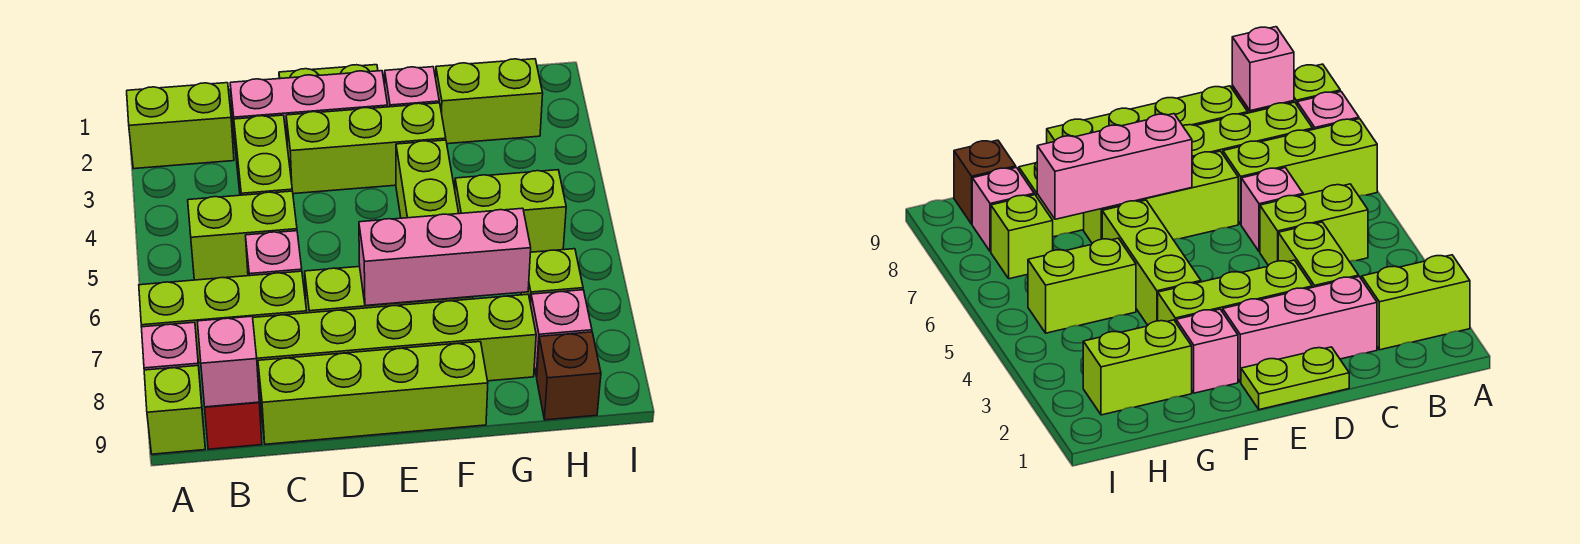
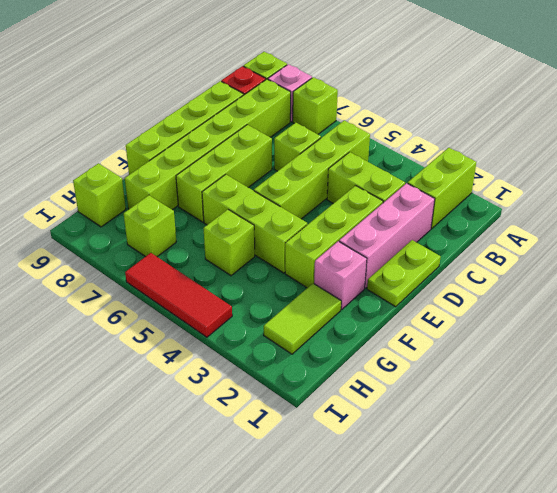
lime brick A7:C7 level 1 -> lime brick A7 level 1
lime brick B5:C5 level 1 -> lime brick B5:E5 level 1
pink brick B9 level 2 -> none
pink brick C6 level 1 -> lime brick C6 level 1
pink brick E7:G7 level 2 -> none
lime brick G2:H2 level 1 -> lime tile G2:H2 level 1
lime brick G5:H5 level 1 -> lime brick G5 level 1
pink brick H8 level 1 -> none
brown brick H9 level 1 -> lime brick H9 level 1
none -> red tile I4:I6 level 1

